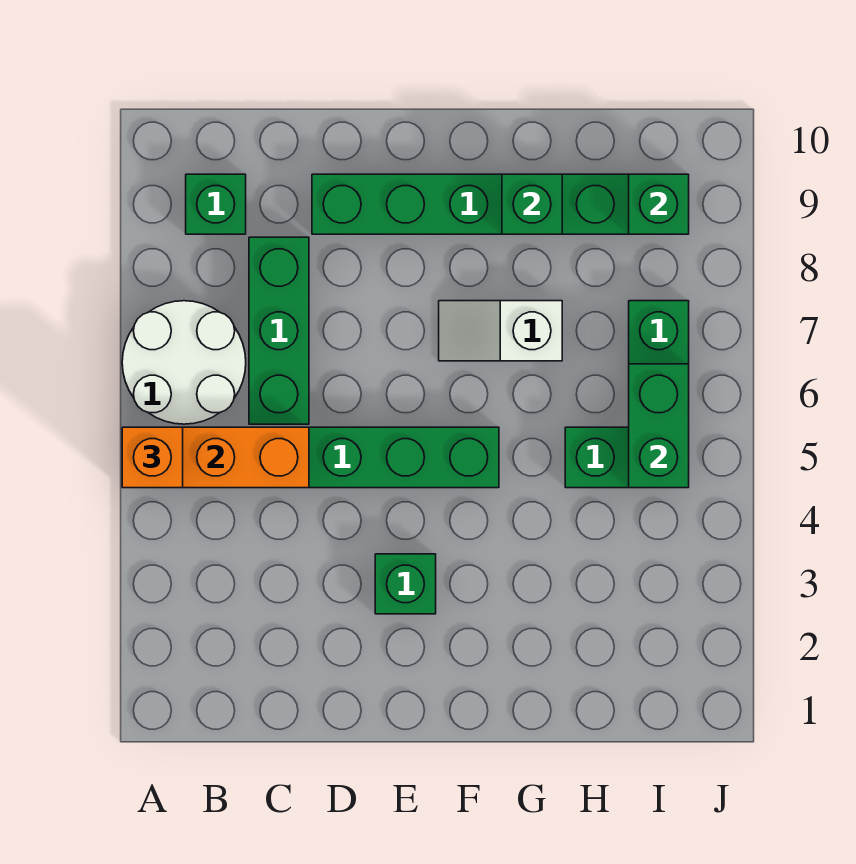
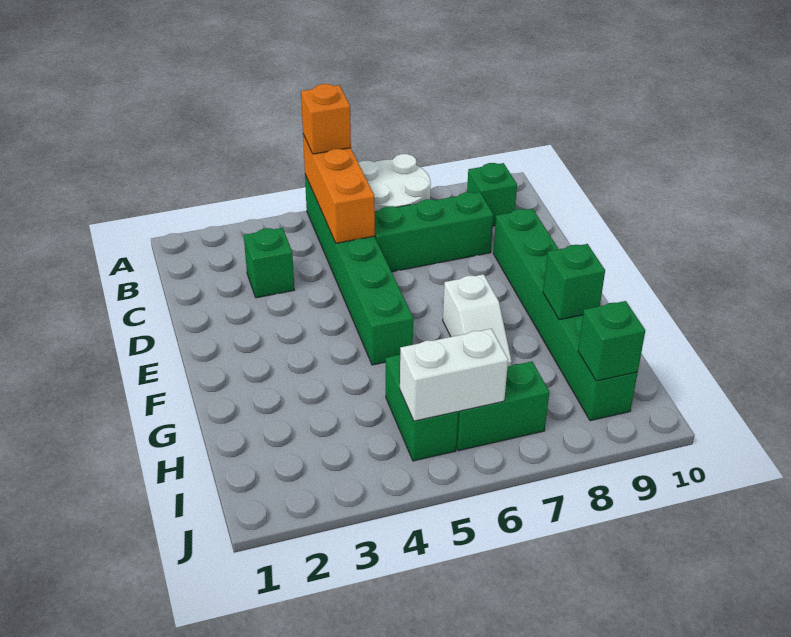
green brick E3 level 1 -> green brick C3 level 1
white slope F7:G7 level 1 top G -> white slope F7:G7 level 1 top F
green brick I5:I6 level 2 -> white brick I5:I6 level 2

